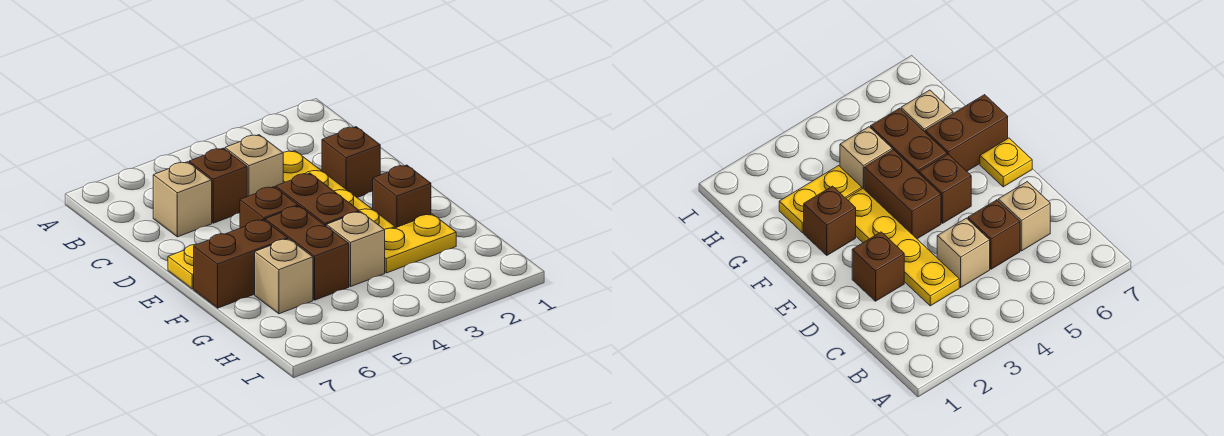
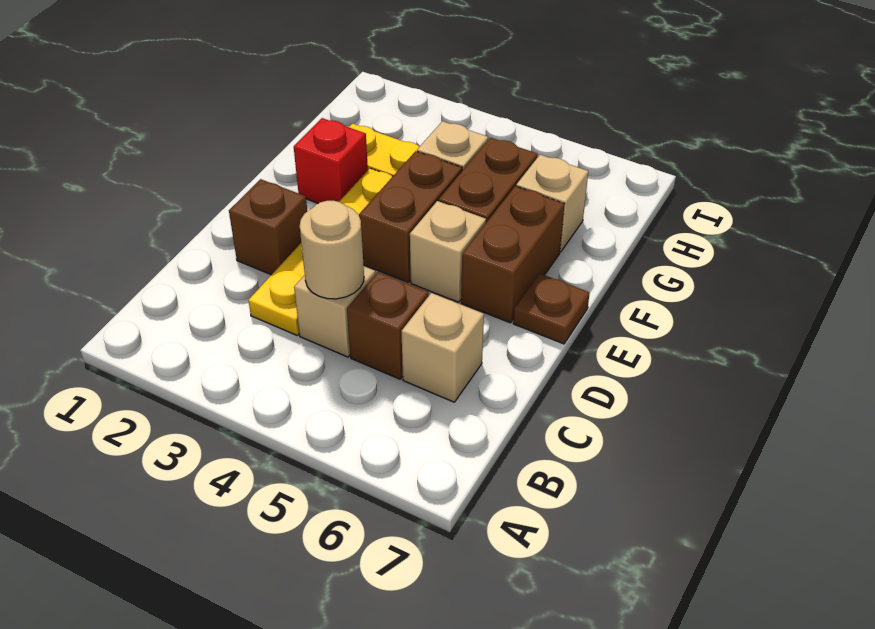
none -> tan round brick C4 level 2
brown brick E5 level 1 -> tan brick E5 level 1
yellow plate E7 level 1 -> brown plate E7 level 1
brown brick F2 level 1 -> red brick F2 level 1
brown brick F6:F7 level 1 -> brown brick E6:F6 level 1

